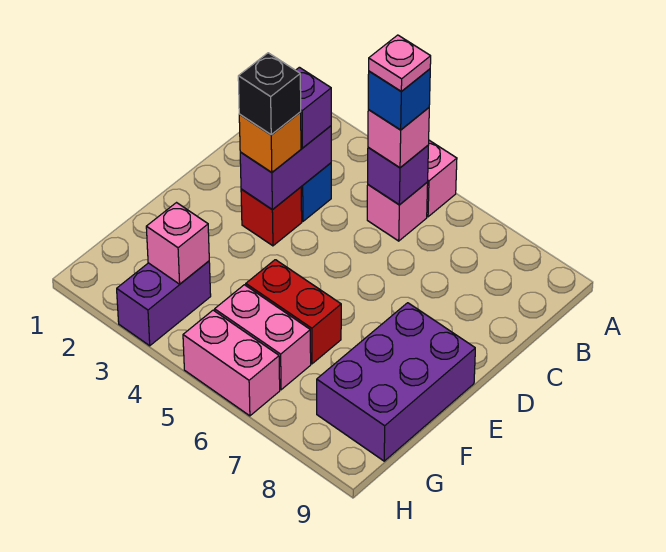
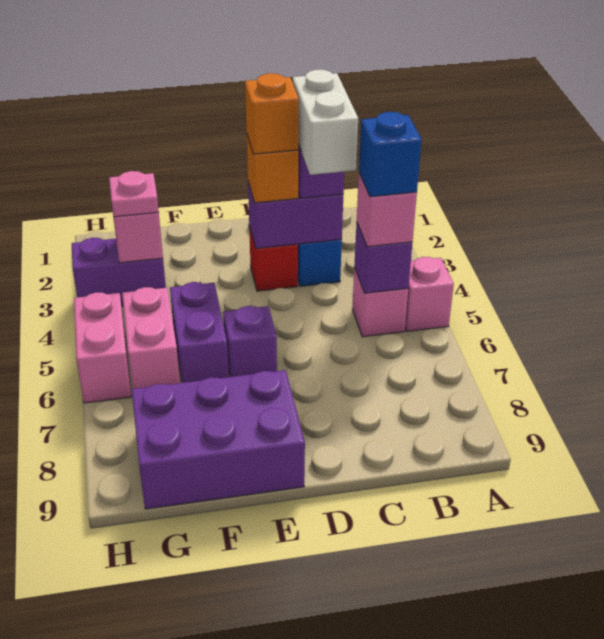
pink plate B5 level 5 -> pink plate G3 level 3
none -> white brick C3:C4 level 4
black brick D3 level 4 -> orange brick D3 level 4
none -> purple brick E6 level 1
red brick F5:F6 level 1 -> purple brick F5:F6 level 1

